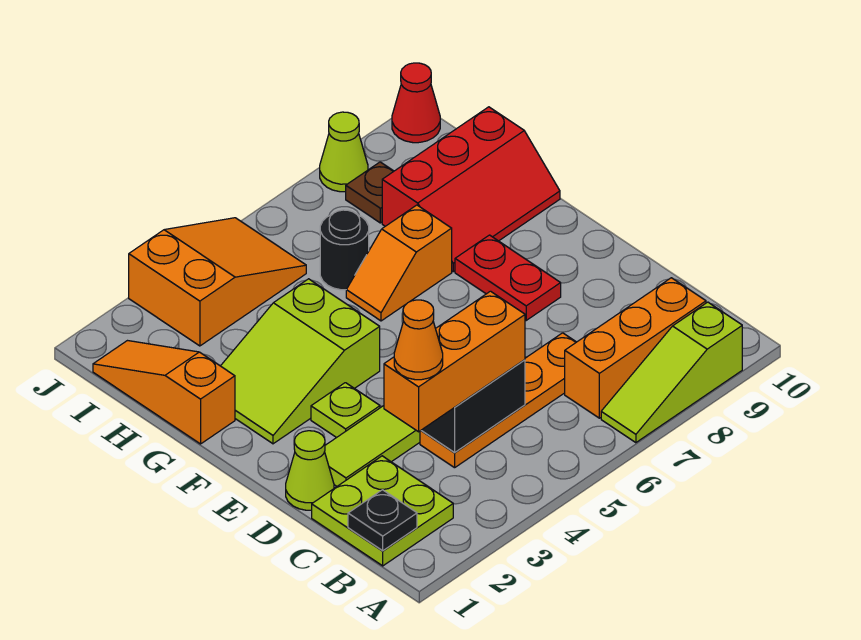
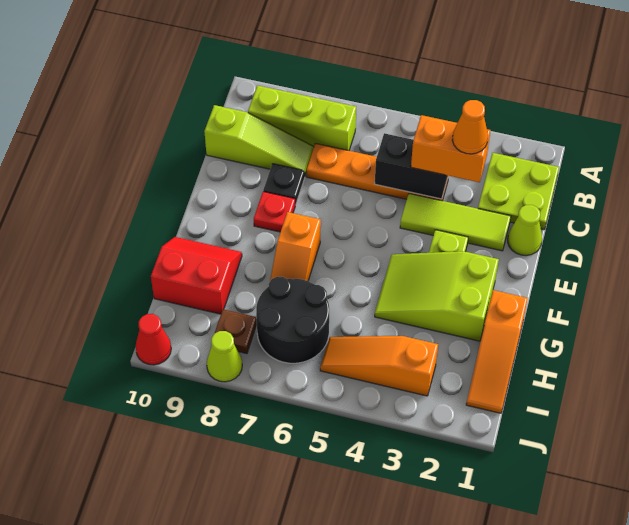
lime slope A7:A9 level 1 top 9 -> lime slope C8:C10 level 1 top 10
black plate B1 level 2 -> black plate D8 level 1
orange brick B7:B9 level 1 -> lime brick B7:B9 level 1
orange brick C3:C5 level 3 -> orange brick C3:C4 level 3
red plate E8:F8 level 1 -> red plate E8 level 1
lime slope F2:G4 level 1 top 4 -> lime slope F2:G4 level 1 top 2
orange slope G6:G7 level 1 top 7 -> orange slope F7:G7 level 1 top F
red slope G8:H10 level 1 top H -> red slope G9:H10 level 1 top H
black round brick H6 level 1 -> black round brick H6:I7 level 1
orange slope I3:J5 level 1 top 3 -> orange slope I3:I5 level 1 top 3

